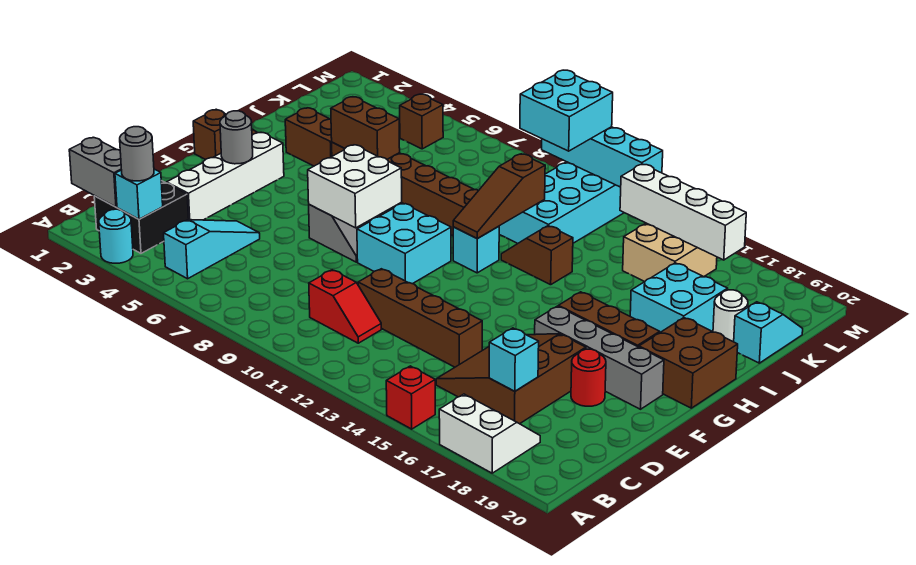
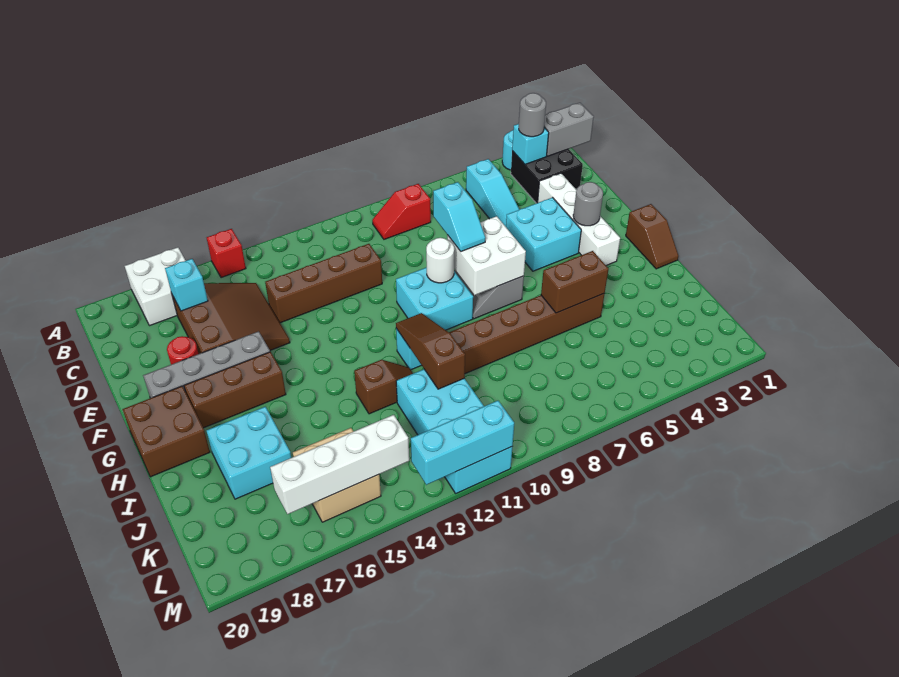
white slope A17:B18 level 1 top A -> white brick A17:B18 level 1
red slope C10:C11 level 1 top 10 -> red slope B8:B9 level 1 top 8
brown brick I3:I4 level 1 -> none
white round brick J19 level 1 -> white round brick F9 level 2
cyan slope J20:K20 level 1 top J -> cyan slope E8:F8 level 3 top E
brown brick L5 level 1 -> none
cyan brick L10:M11 level 3 -> cyan brick E4:F5 level 1
cyan brick M10:M13 level 2 -> cyan brick M11:M13 level 2

